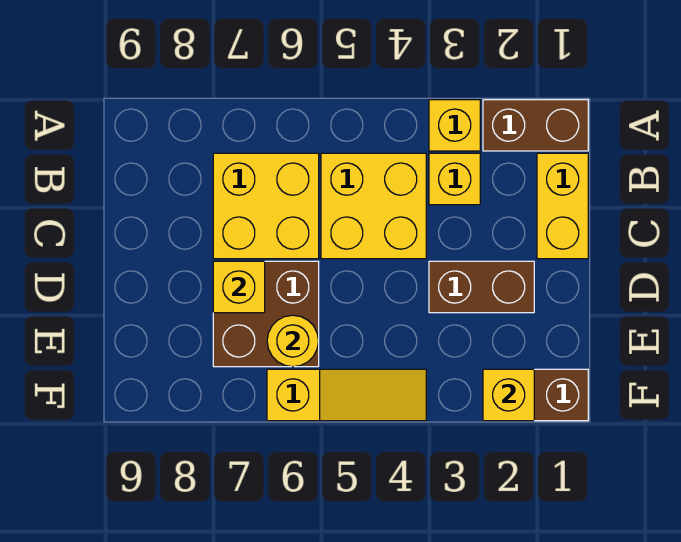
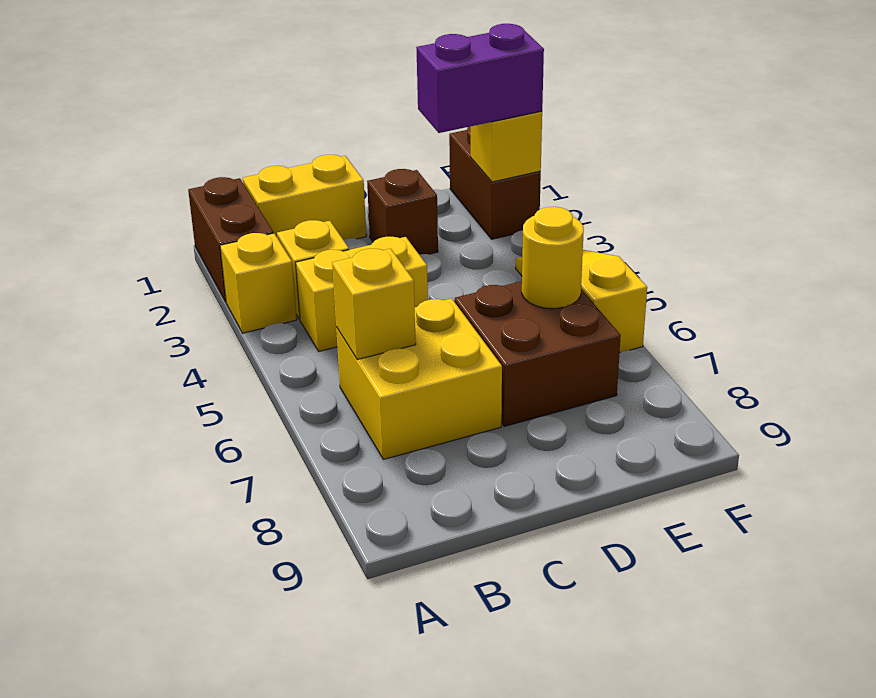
yellow brick B4:C5 level 1 -> yellow brick B4:C4 level 1
brown brick D2:D3 level 1 -> brown brick D2 level 1
yellow brick D7 level 2 -> yellow brick B6 level 2
none -> purple brick E2:F2 level 3

